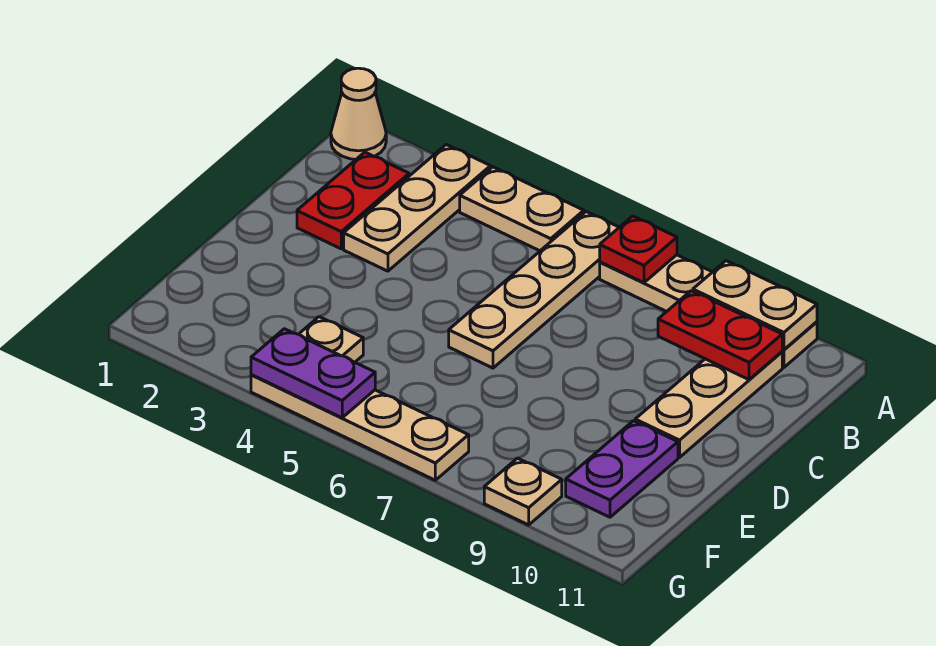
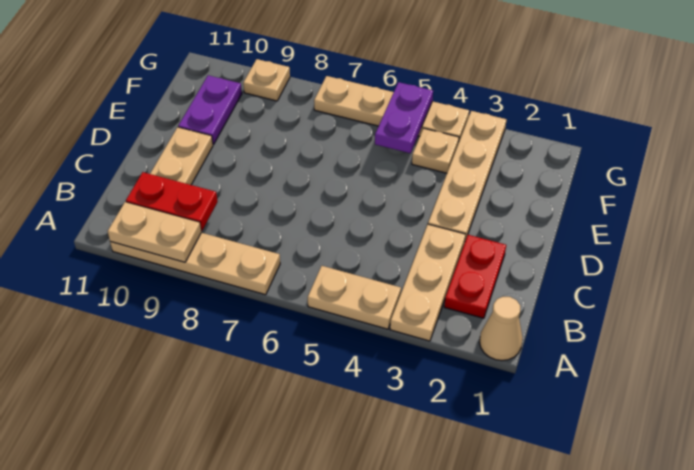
tan plate A6:D6 level 1 -> tan plate D3:G3 level 1
red plate A7 level 2 -> none
purple plate G4:G5 level 2 -> purple plate F5:G5 level 2

